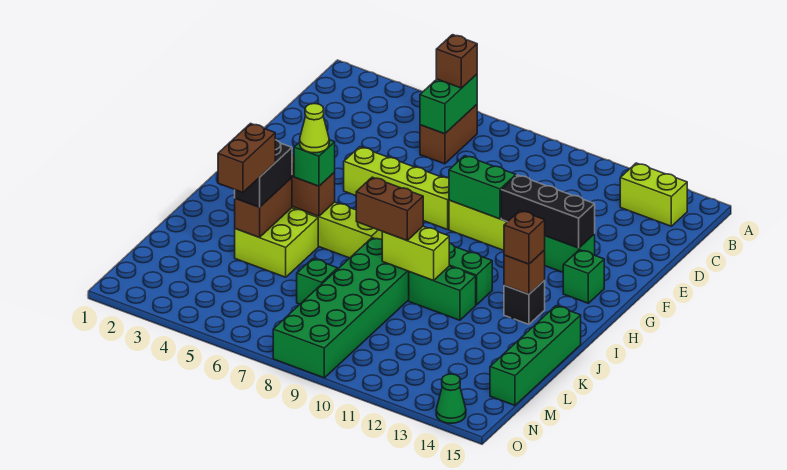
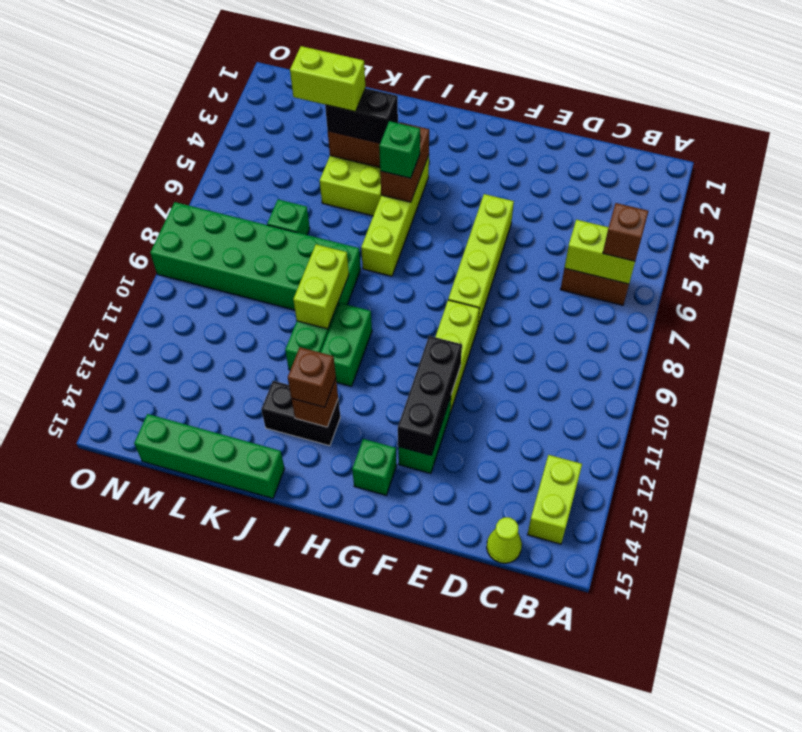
green brick B6:C6 level 2 -> lime brick B6:C6 level 2
green brick F9:F10 level 2 -> none
lime cone I5 level 4 -> lime cone C15 level 1
black brick I13 level 1 -> black brick I13:J13 level 1
brown brick J8:J9 level 3 -> none
brown brick K4:L4 level 4 -> lime brick K4:L4 level 4
green cone O14 level 1 -> none

